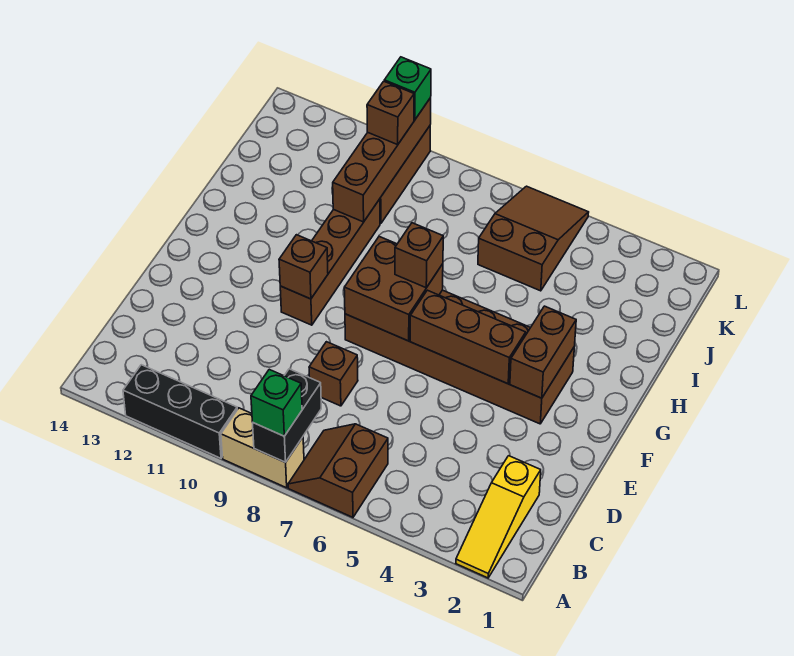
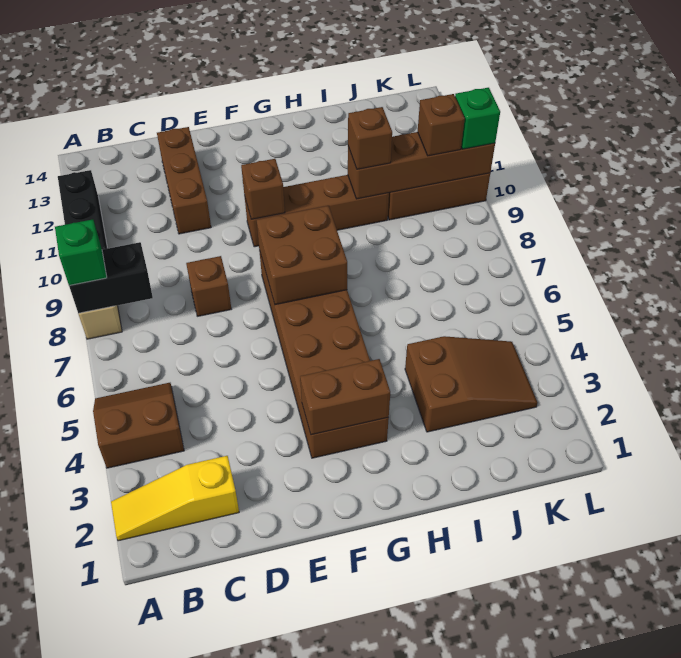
brown slope A6:B7 level 1 top 6 -> brown slope A4:B5 level 1 top 4
brown brick F4:F6 level 2 -> brown brick D11:D13 level 1
brown brick G7 level 3 -> brown brick I10 level 3
brown slope J5:L6 level 1 top J -> brown slope I3:K4 level 1 top I

